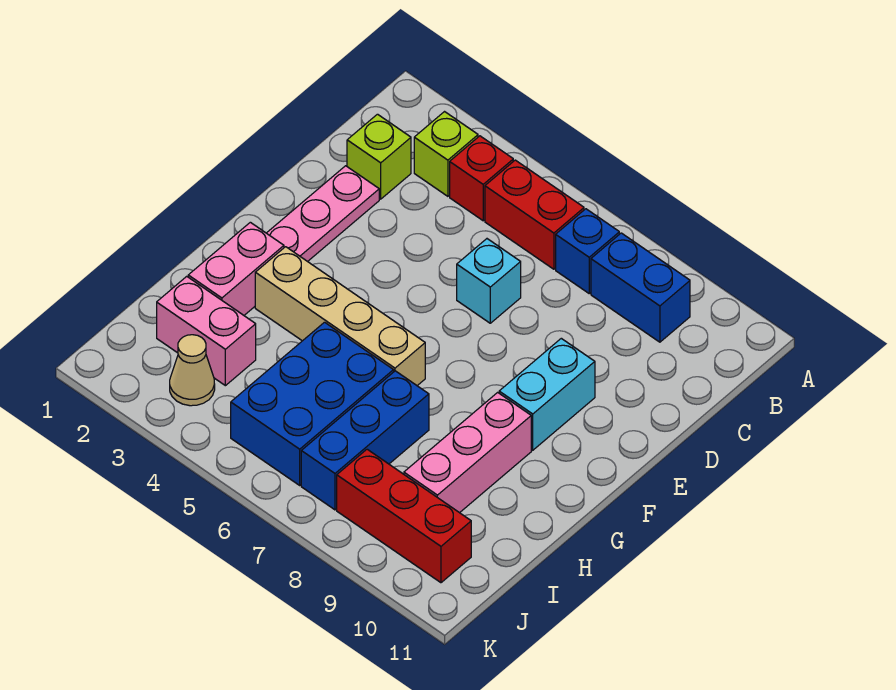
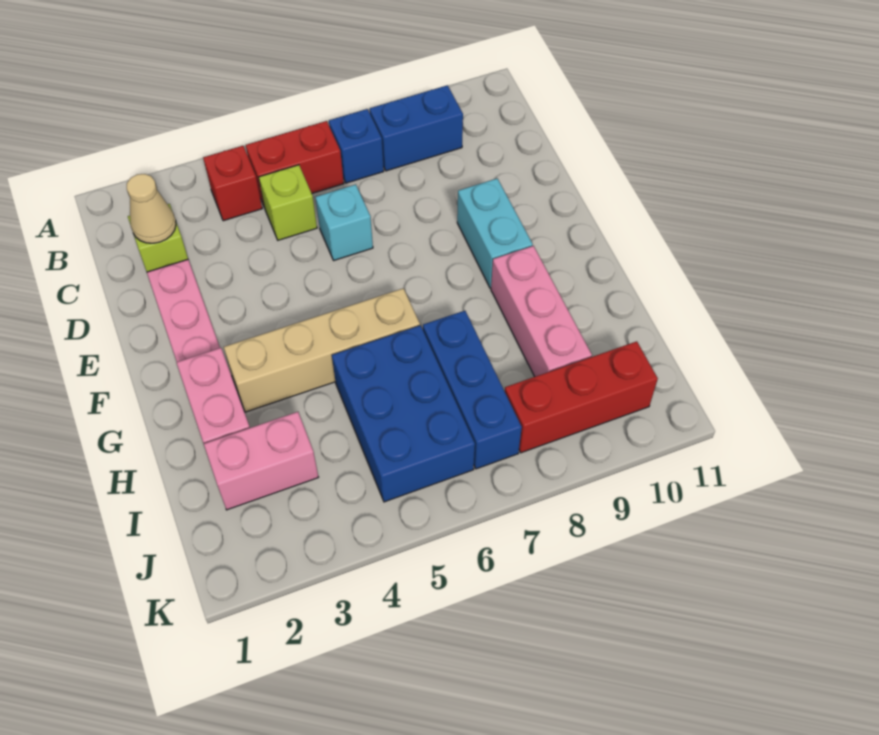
lime brick B3 level 1 -> lime brick C5 level 1
tan cone J3 level 1 -> tan cone C2 level 2

